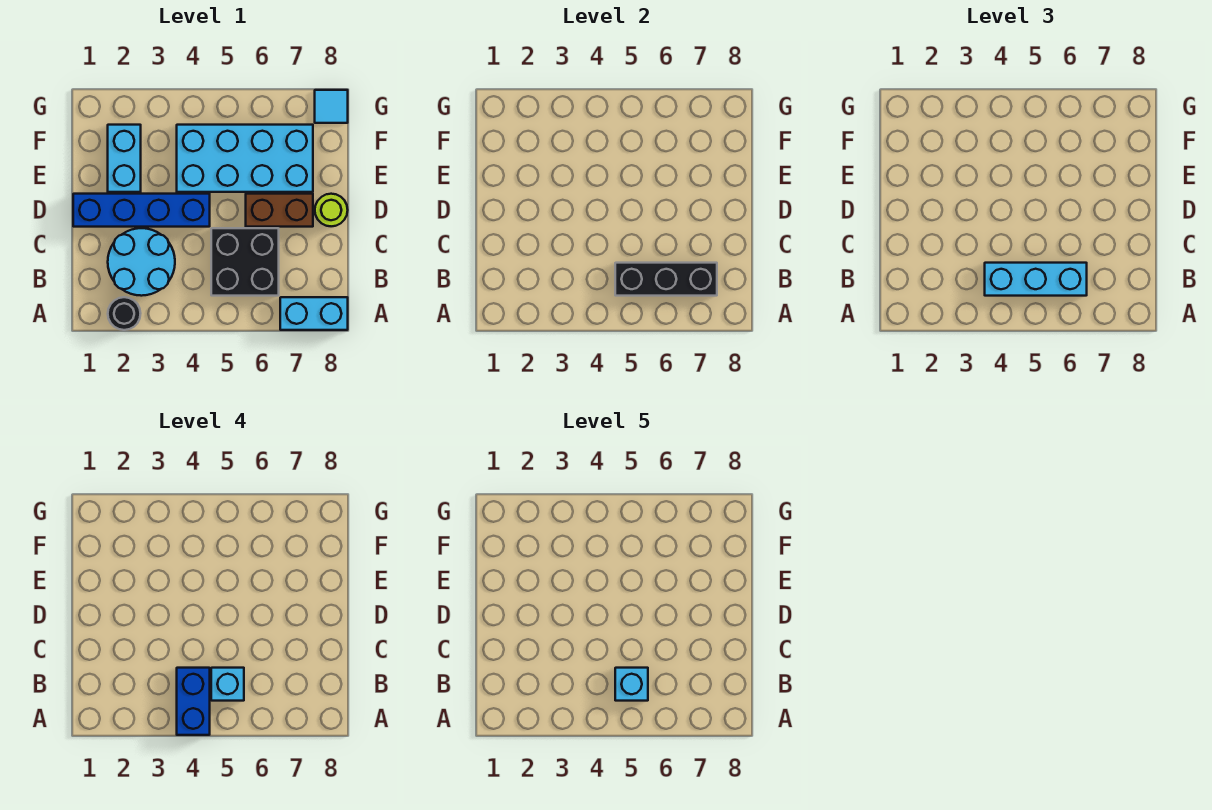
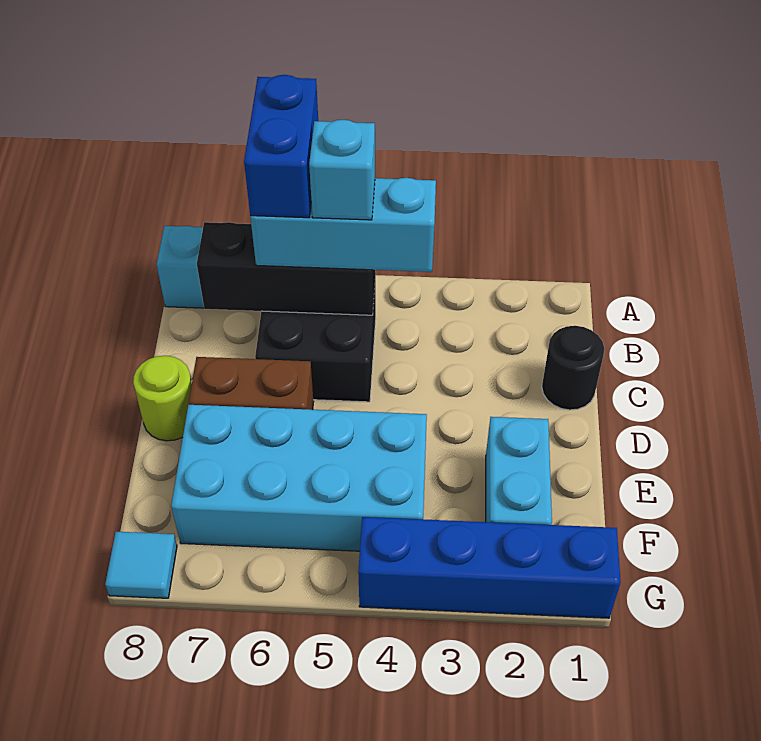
black round brick A2 level 1 -> black round brick C1 level 1
blue brick A4:B4 level 4 -> blue brick A6:B6 level 4
cyan round brick B2:C3 level 1 -> none
cyan brick B5 level 5 -> none
blue brick D1:D4 level 1 -> blue brick G1:G4 level 1

